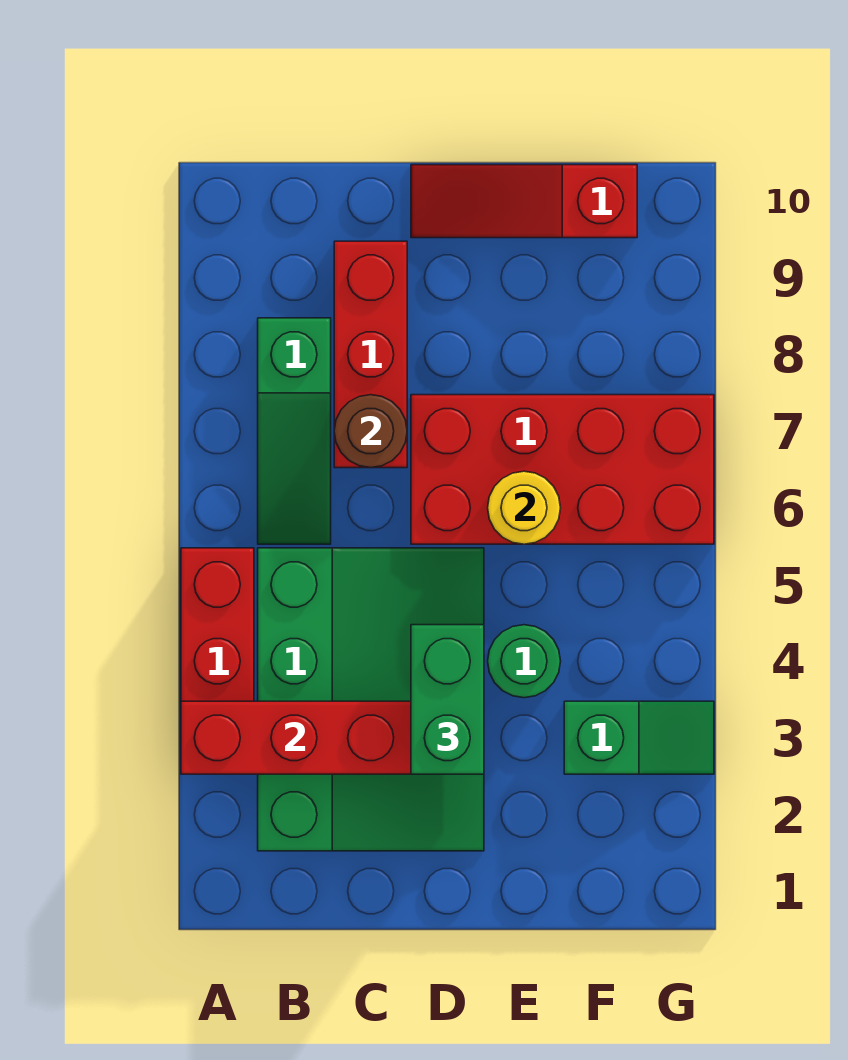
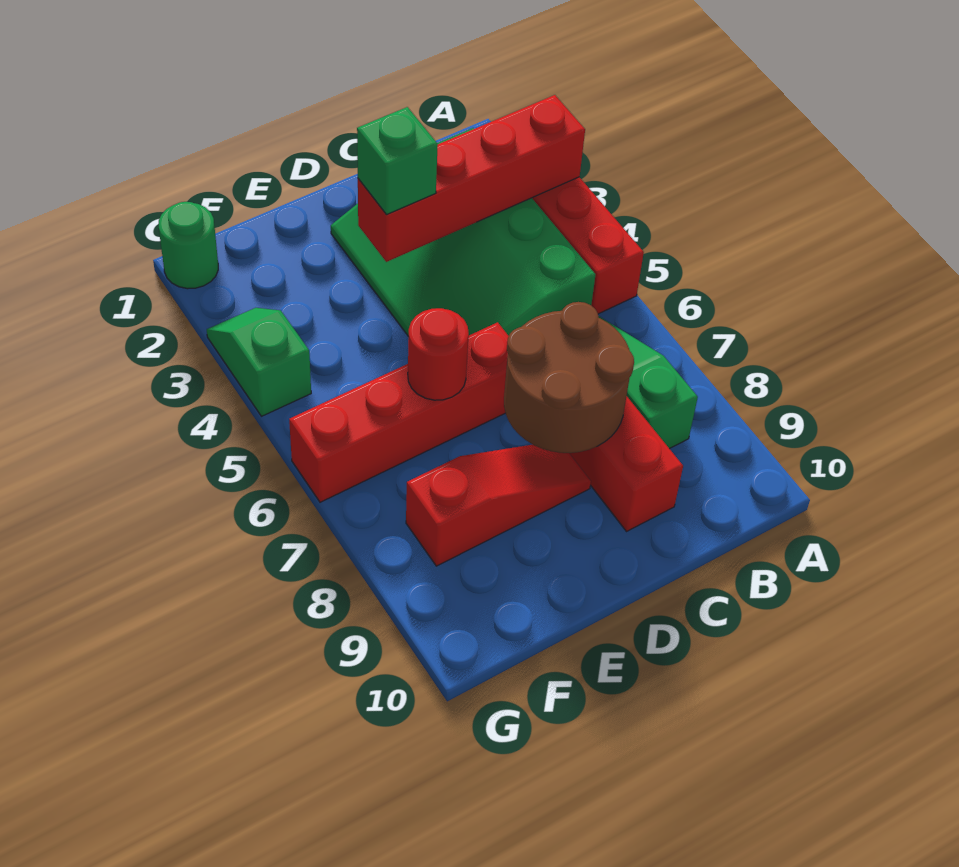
brown round brick C7 level 2 -> brown round brick C7:D8 level 2
green brick D3:D4 level 3 -> green brick D3 level 3
red brick D6:G7 level 1 -> red brick D6:G6 level 1
red slope D10:F10 level 1 top F -> red slope D8:F8 level 1 top F
green round brick E4 level 1 -> green round brick G1 level 1
yellow round brick E6 level 2 -> red round brick E6 level 2
green slope F3:G3 level 1 top F -> green slope G3:G4 level 1 top 4

